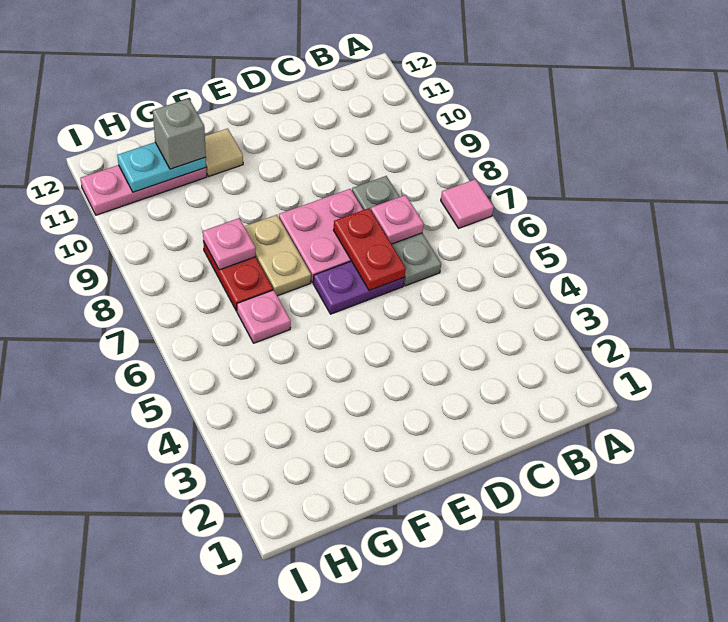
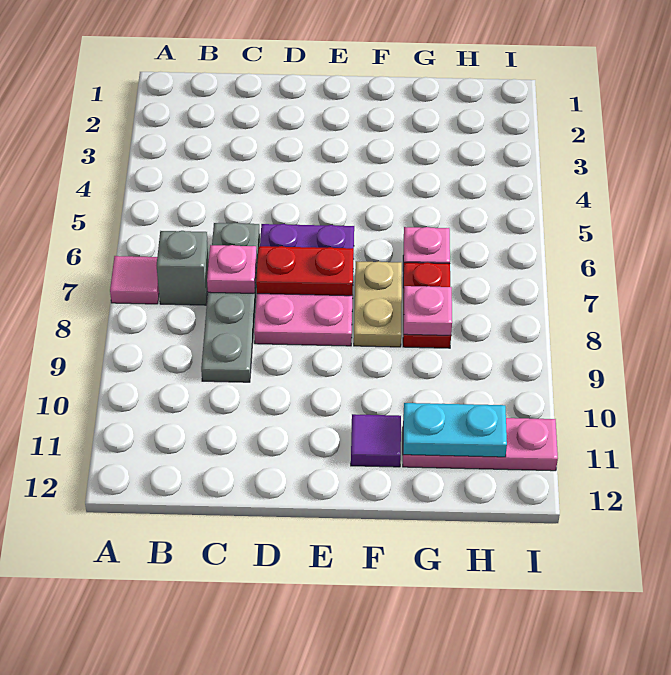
grey plate C6:C8 level 1 -> grey plate C6:C9 level 1
red plate D6:D7 level 2 -> red plate D7:E7 level 2
tan tile F11 level 1 -> purple tile F11 level 1
grey brick G11 level 3 -> grey brick B7 level 1

